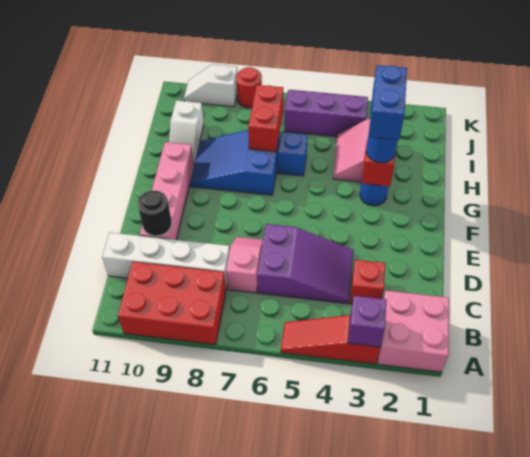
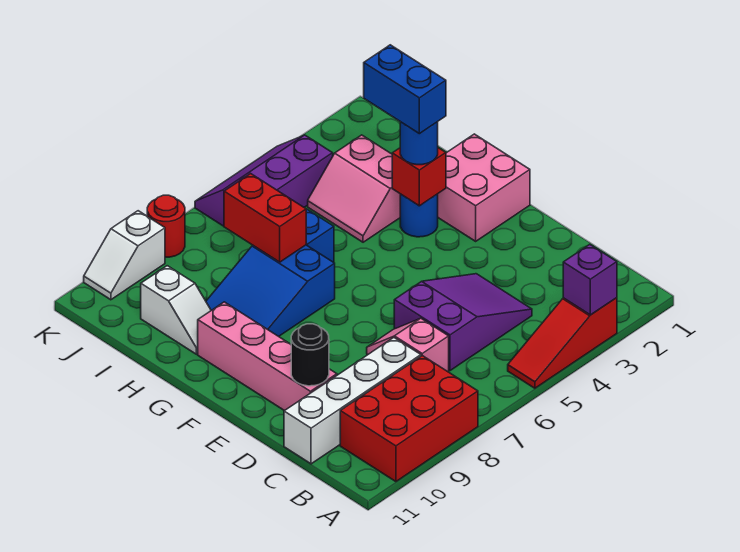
pink brick A1:B2 level 1 -> pink brick F1:G2 level 1
red brick C3 level 1 -> none

